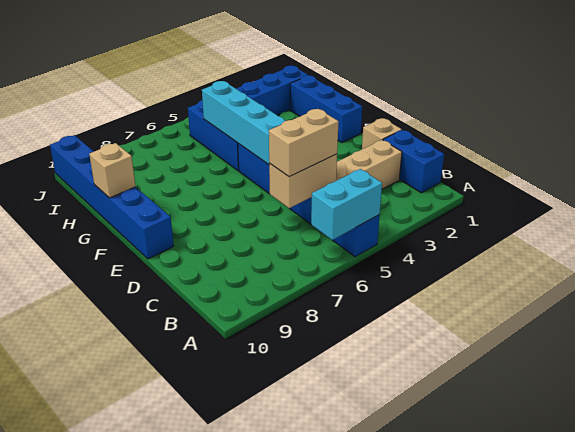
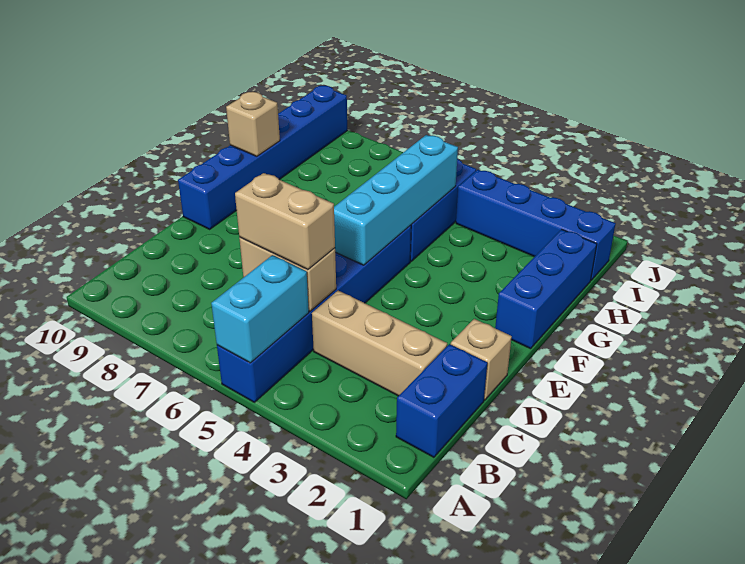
cyan brick A5:A6 level 2 -> cyan brick A5:B5 level 2

